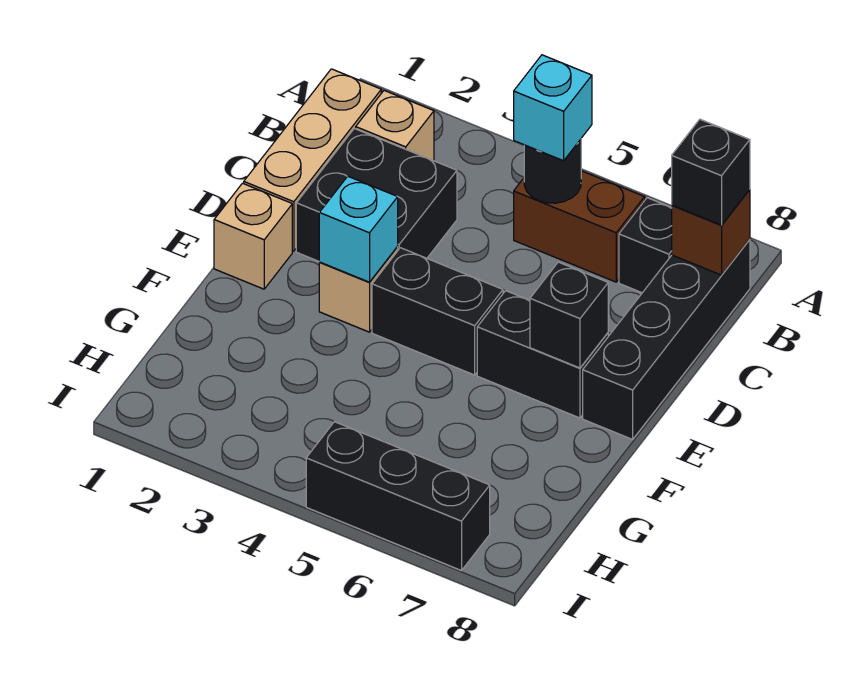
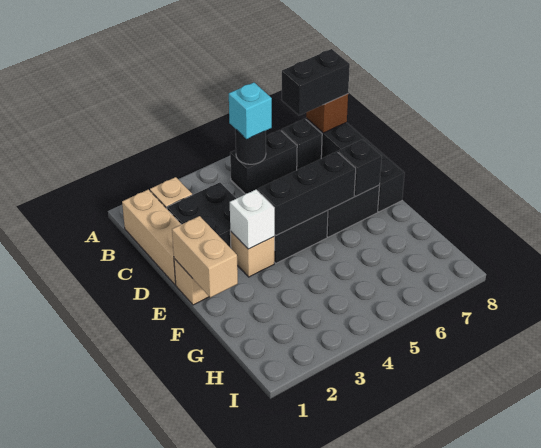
brown brick B5:B6 level 1 -> black brick B5:B6 level 1
black brick B8 level 3 -> black brick B7:B8 level 3
none -> tan brick E1:F1 level 2
cyan brick E3 level 2 -> white brick E3 level 2
black brick I5:I7 level 1 -> black brick E4:E6 level 2

